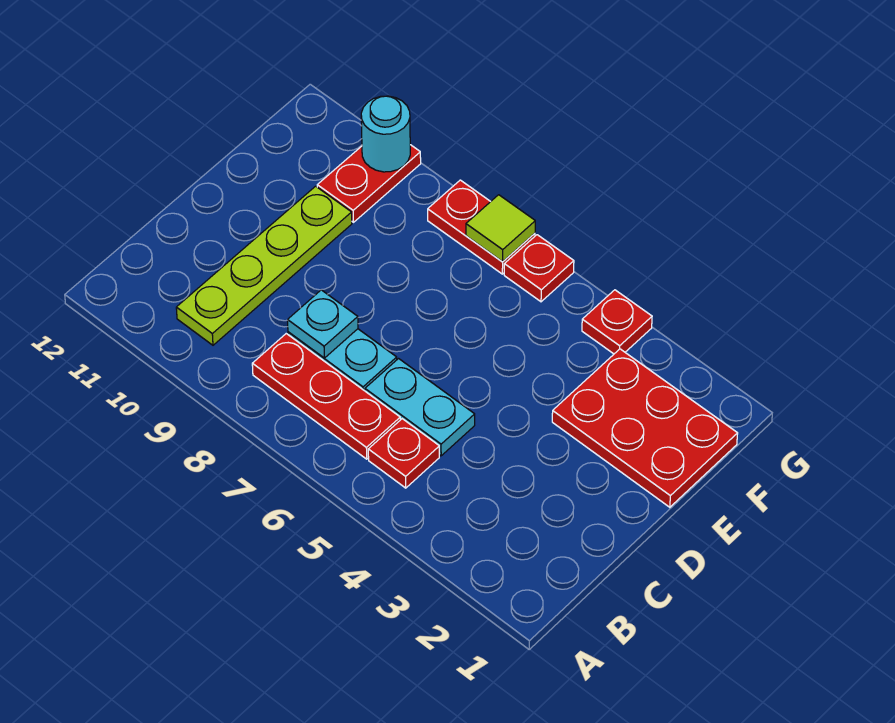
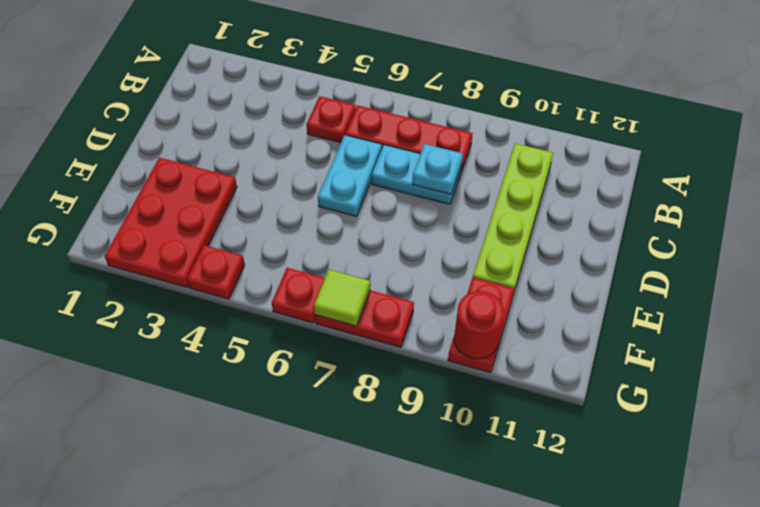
cyan plate C5:C6 level 1 -> cyan plate C6:D6 level 1
red plate E1:F3 level 1 -> red plate E2:G3 level 1
cyan round brick G10 level 2 -> red round brick G10 level 2

